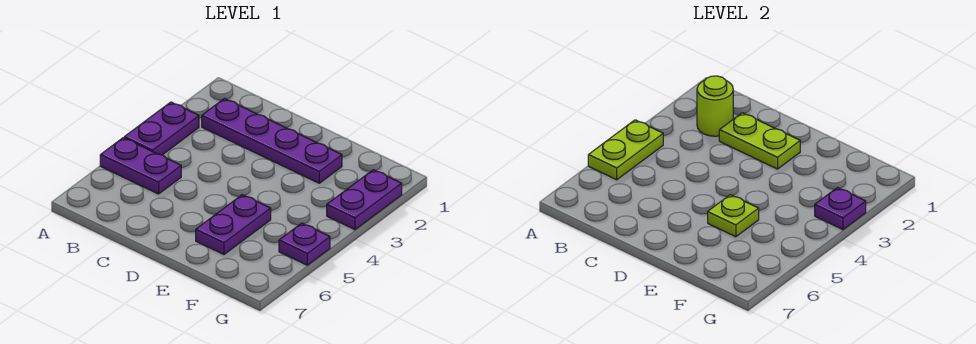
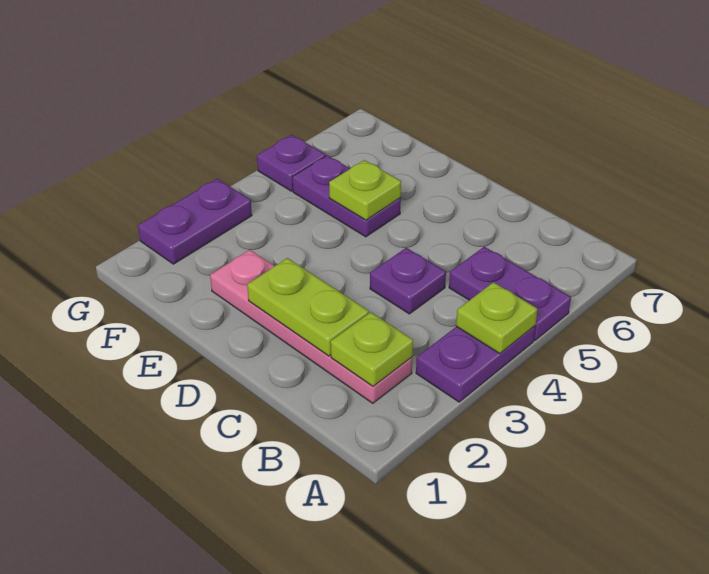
lime plate A4:A5 level 2 -> lime plate A4 level 2
purple plate B2:E2 level 1 -> pink plate B2:E2 level 1
lime round brick B2 level 2 -> lime plate B2 level 2
purple plate E5:E6 level 1 -> purple plate E5:F5 level 1
purple plate G3 level 2 -> purple plate C4 level 1

